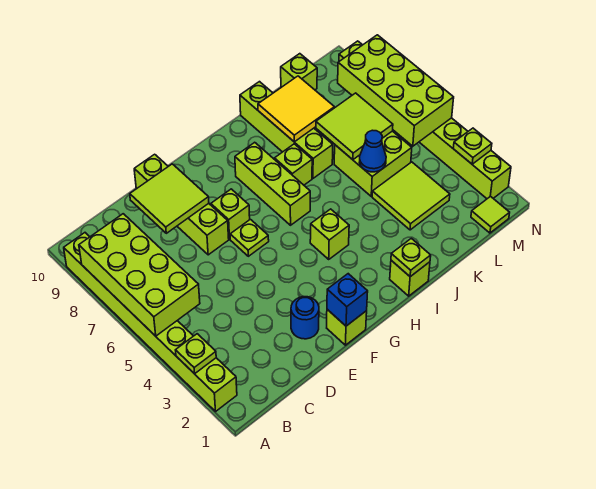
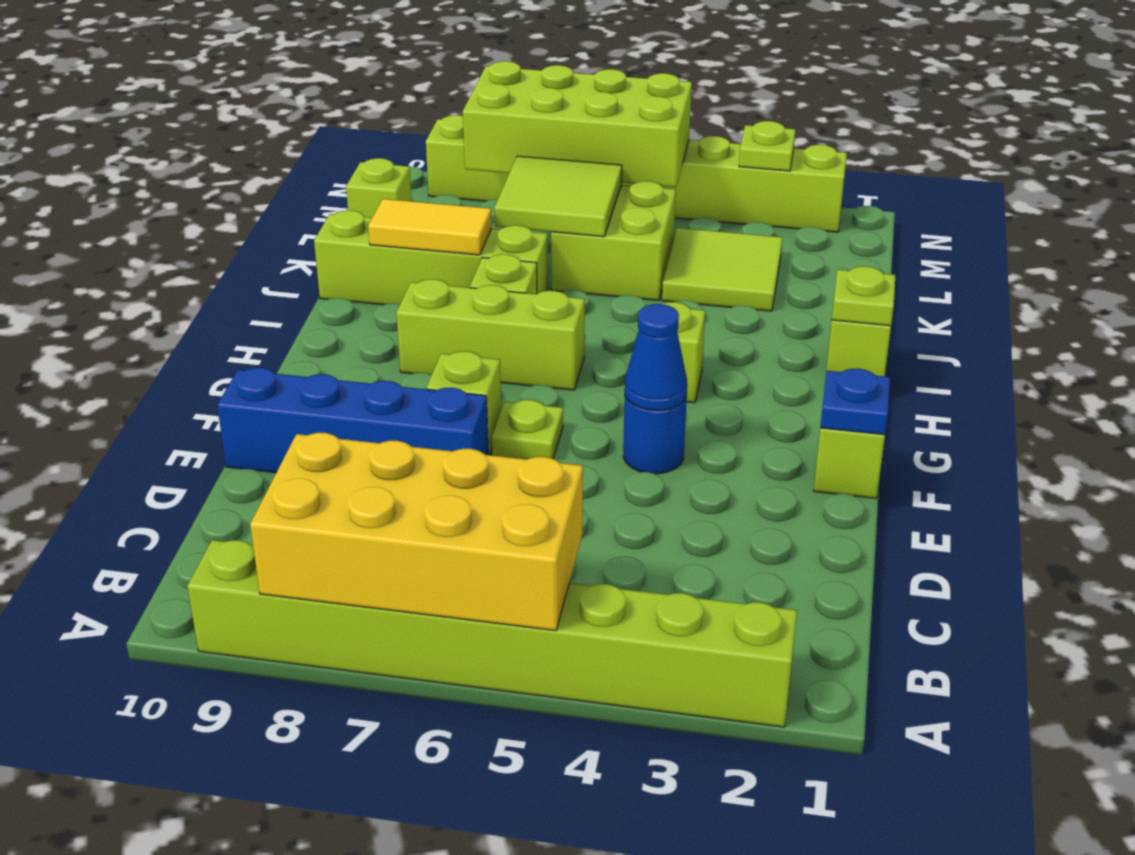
lime plate A3 level 2 -> none
lime brick A5:B8 level 2 -> yellow brick A5:B8 level 2
lime tile D8:E9 level 2 -> none
blue round brick E2 level 1 -> blue round brick F4 level 1
lime brick E7:E10 level 1 -> blue brick E7:E10 level 1
blue brick F1 level 2 -> blue plate F1 level 2
yellow tile J8:K9 level 2 -> yellow tile J8:J9 level 2
blue cone K5 level 2 -> blue cone F4 level 2
lime tile M1 level 1 -> none

